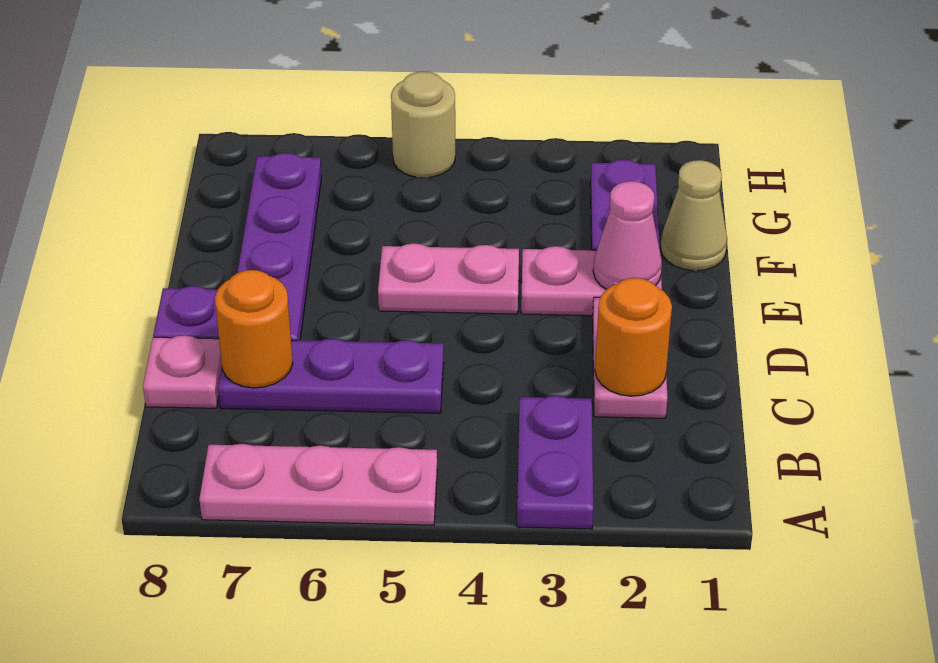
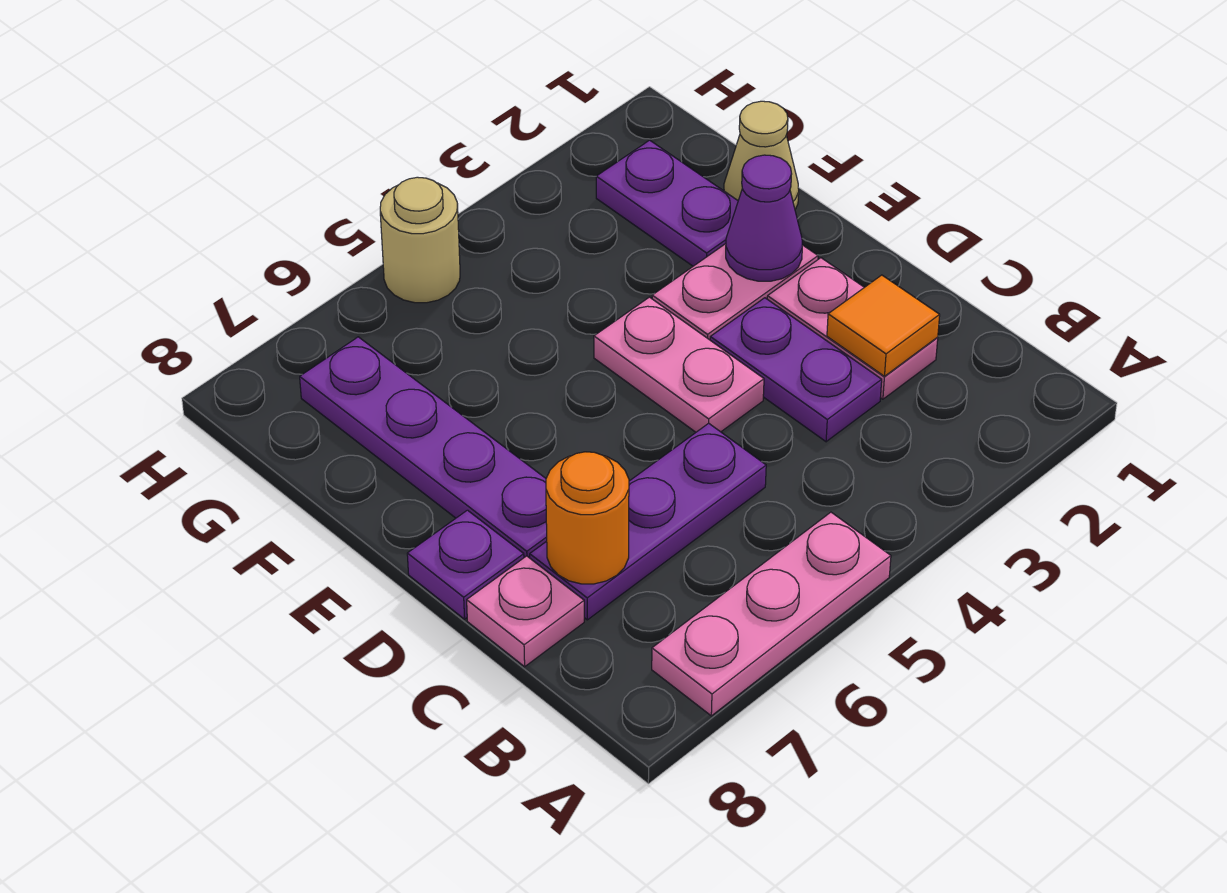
purple plate A3:B3 level 1 -> purple plate C3:D3 level 1
orange round brick C2 level 2 -> orange tile C2 level 2
pink cone E2 level 2 -> purple cone E2 level 2
pink plate E4:E5 level 1 -> pink plate D4:E4 level 1

